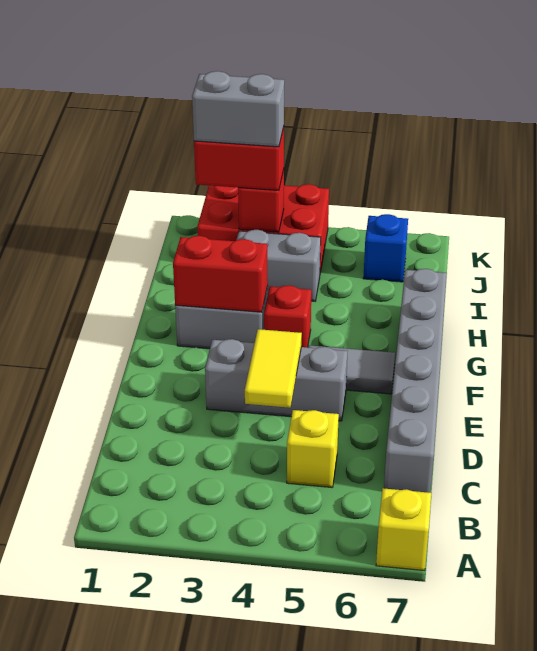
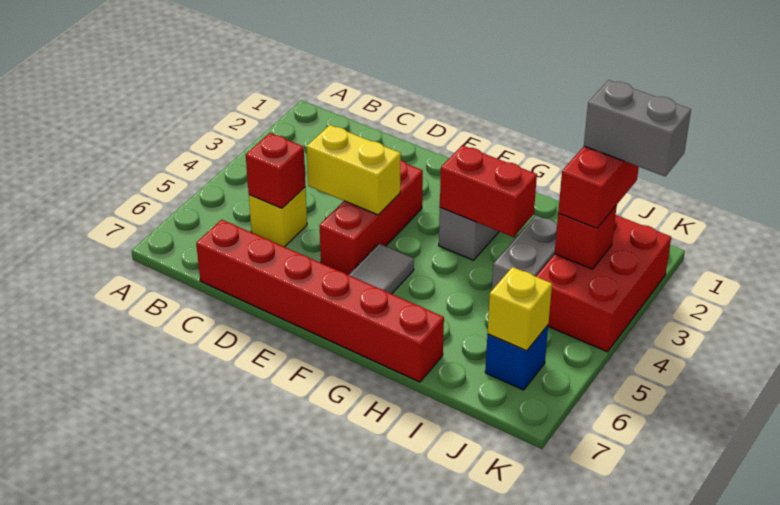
yellow brick A7 level 1 -> yellow brick J6 level 2
grey brick C7:H7 level 1 -> red brick C7:H7 level 1
yellow tile D4:E4 level 2 -> yellow brick D4:E4 level 2
grey brick E3:E5 level 1 -> red brick E3:E5 level 1
red brick G2:G3 level 2 -> red brick G3:H3 level 2
red brick G4 level 1 -> red brick C5 level 2
grey brick J2:J3 level 4 -> grey brick J2:K2 level 4

